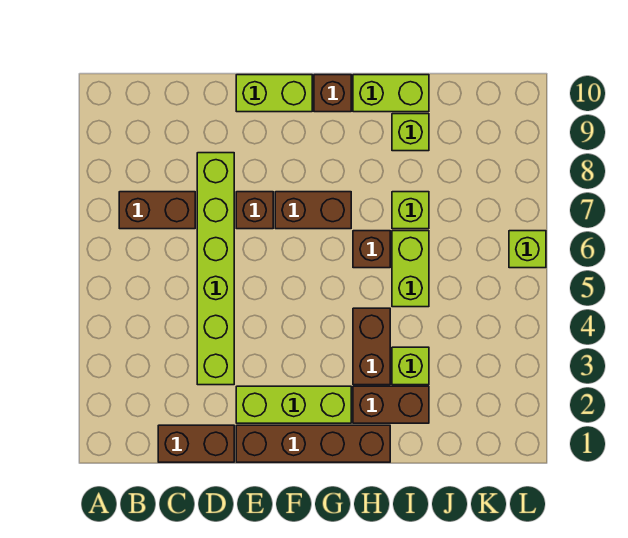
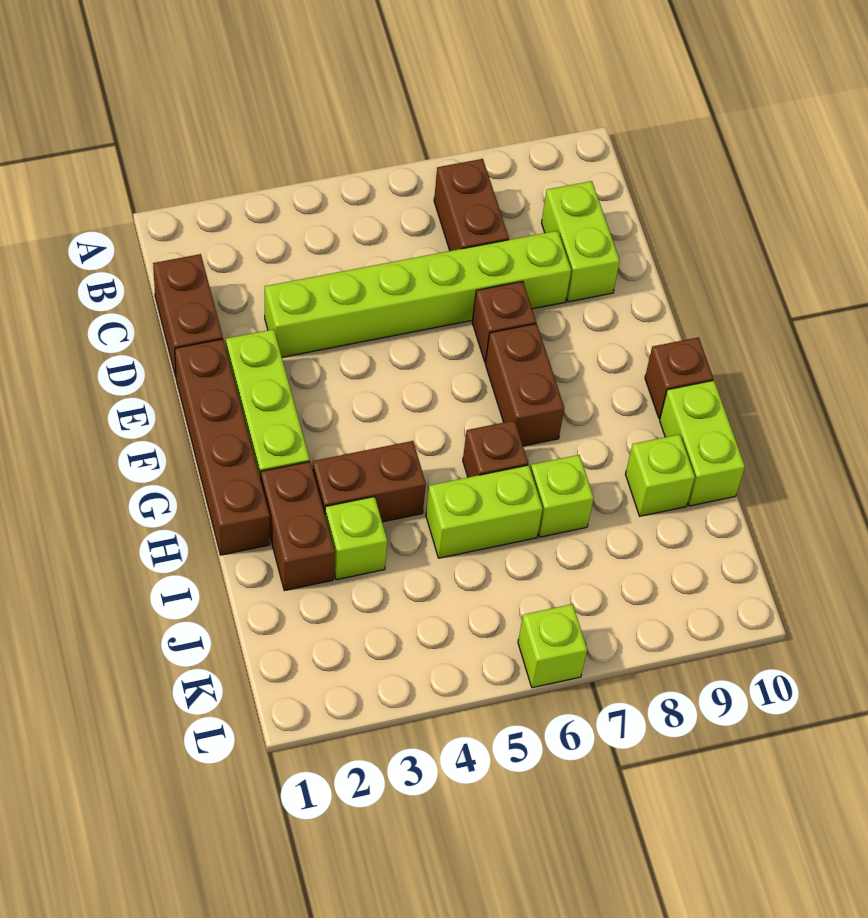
lime brick E10:F10 level 1 -> lime brick C9:D9 level 1

